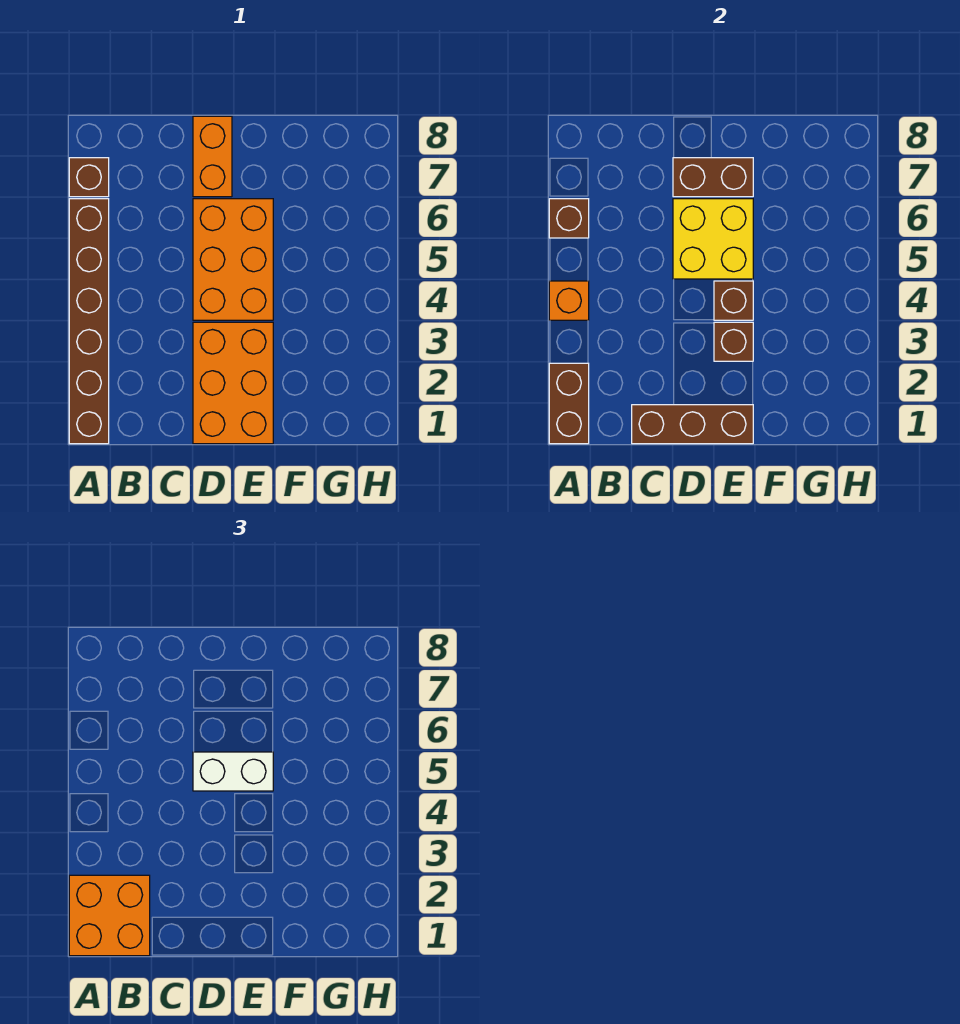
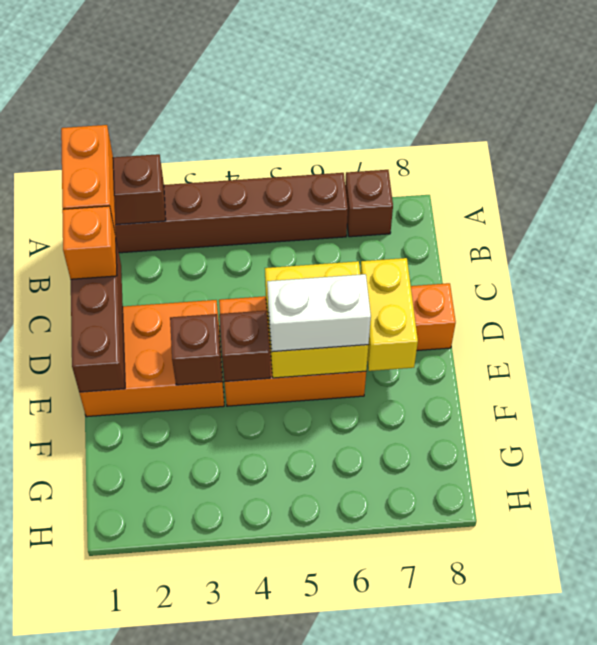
orange brick A1:B2 level 3 -> orange brick A1:B1 level 3
orange brick A4 level 2 -> orange brick C1 level 3
brown brick A6 level 2 -> none
white brick D5:E5 level 3 -> white brick E5:E6 level 3
brown brick D7:E7 level 2 -> yellow brick D7:E7 level 2

